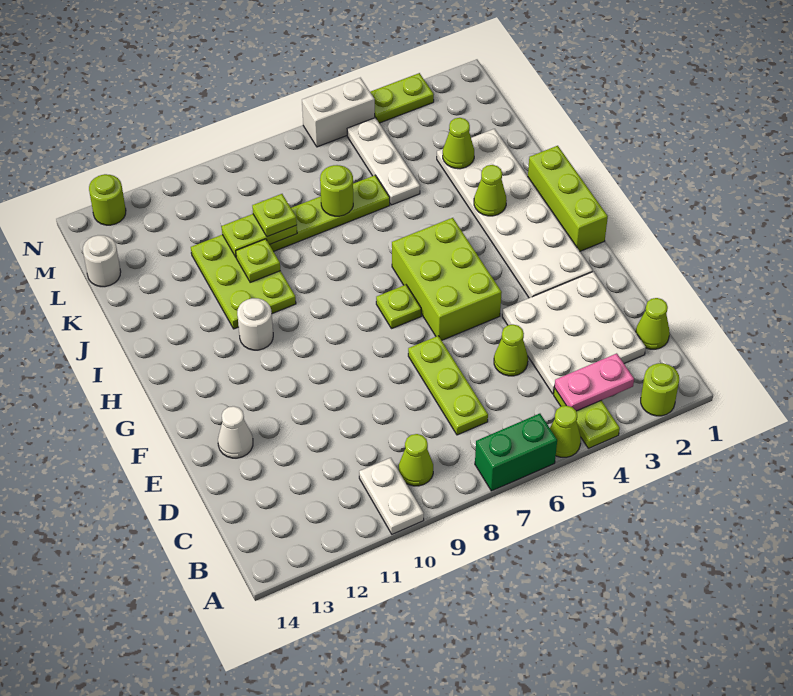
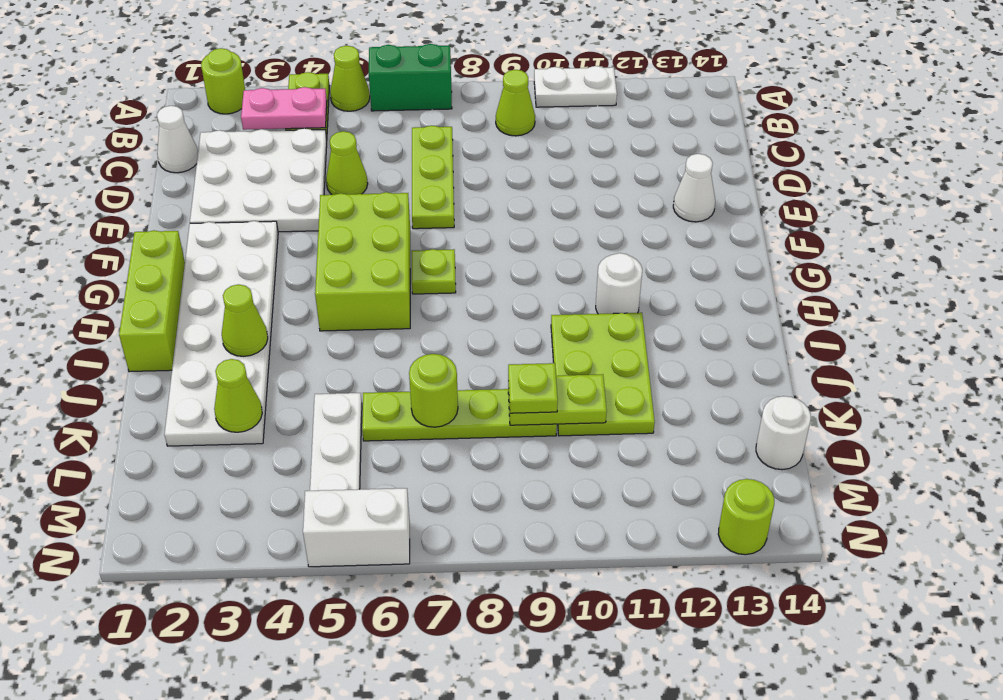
white plate A10:B10 level 1 -> white plate A10:A11 level 1
lime cone C1 level 1 -> white cone C1 level 1
lime plate J10 level 2 -> none
lime plate N3:N4 level 1 -> none

